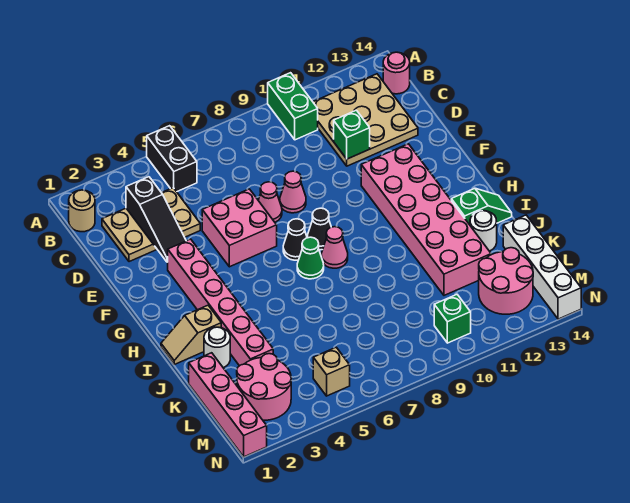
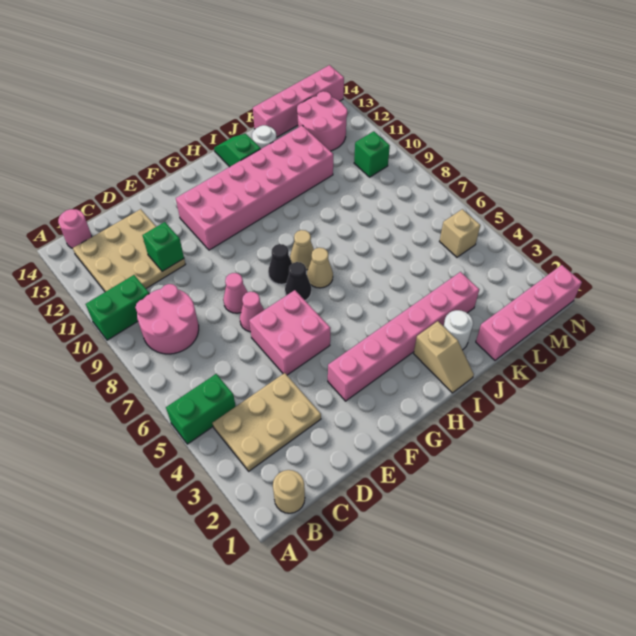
black brick A5:B5 level 1 -> green brick A5:B5 level 1
tan plate C2:D4 level 1 -> tan plate B3:D4 level 1
black slope C3:E3 level 2 top C -> none
green cone H7 level 1 -> tan cone H7 level 1
pink cone H8 level 1 -> tan cone H8 level 1
white brick K14:N14 level 1 -> pink brick K14:N14 level 1
pink round brick L2:M3 level 1 -> pink round brick B8:C9 level 1

